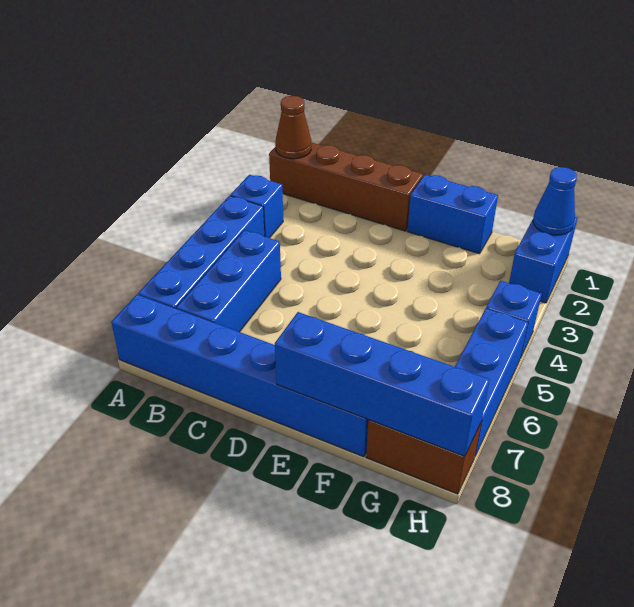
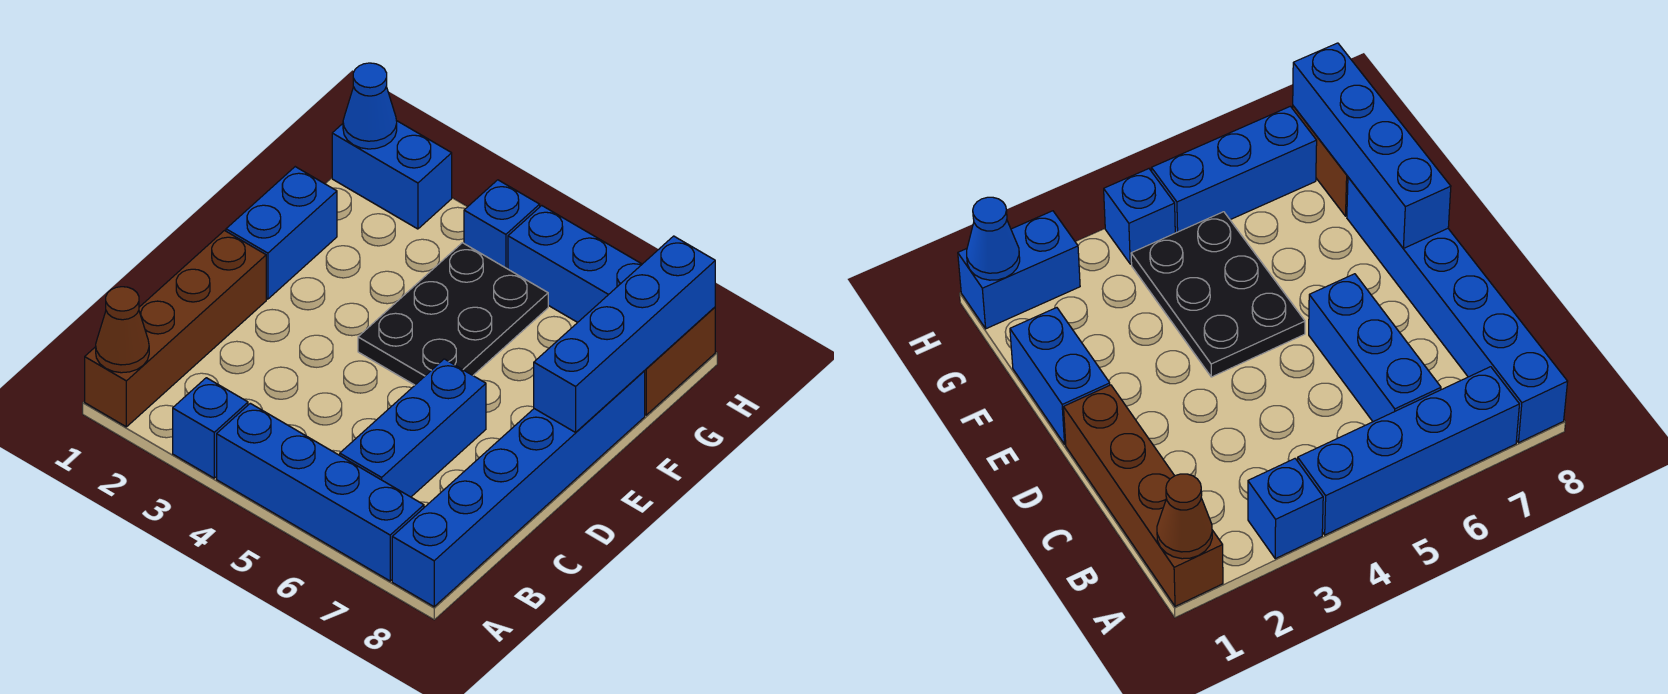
blue brick B5:B7 level 1 -> blue brick B6:D6 level 1
none -> black plate E4:G5 level 1

